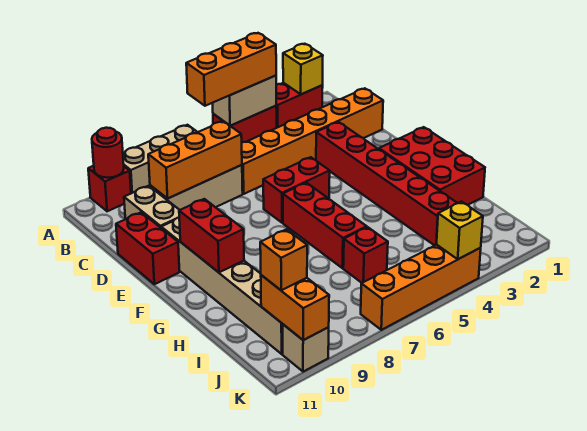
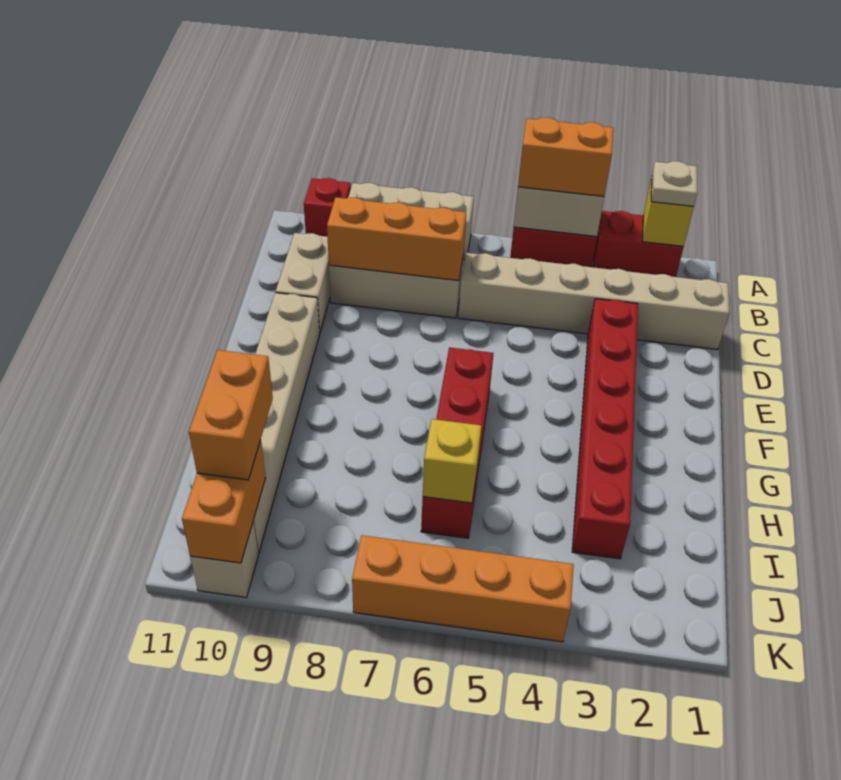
none -> tan plate A2 level 3
orange brick A4:A6 level 3 -> orange brick A4:A5 level 3
red round brick A10 level 2 -> none
orange brick C1:C6 level 1 -> tan brick C1:C6 level 1
red brick D11:E11 level 1 -> none
red brick E5:E6 level 1 -> none
red brick F1:H2 level 1 -> none
red brick F10:G10 level 2 -> none
orange brick J10 level 3 -> orange brick I10:J10 level 3
yellow brick K4 level 2 -> yellow brick I6 level 2

